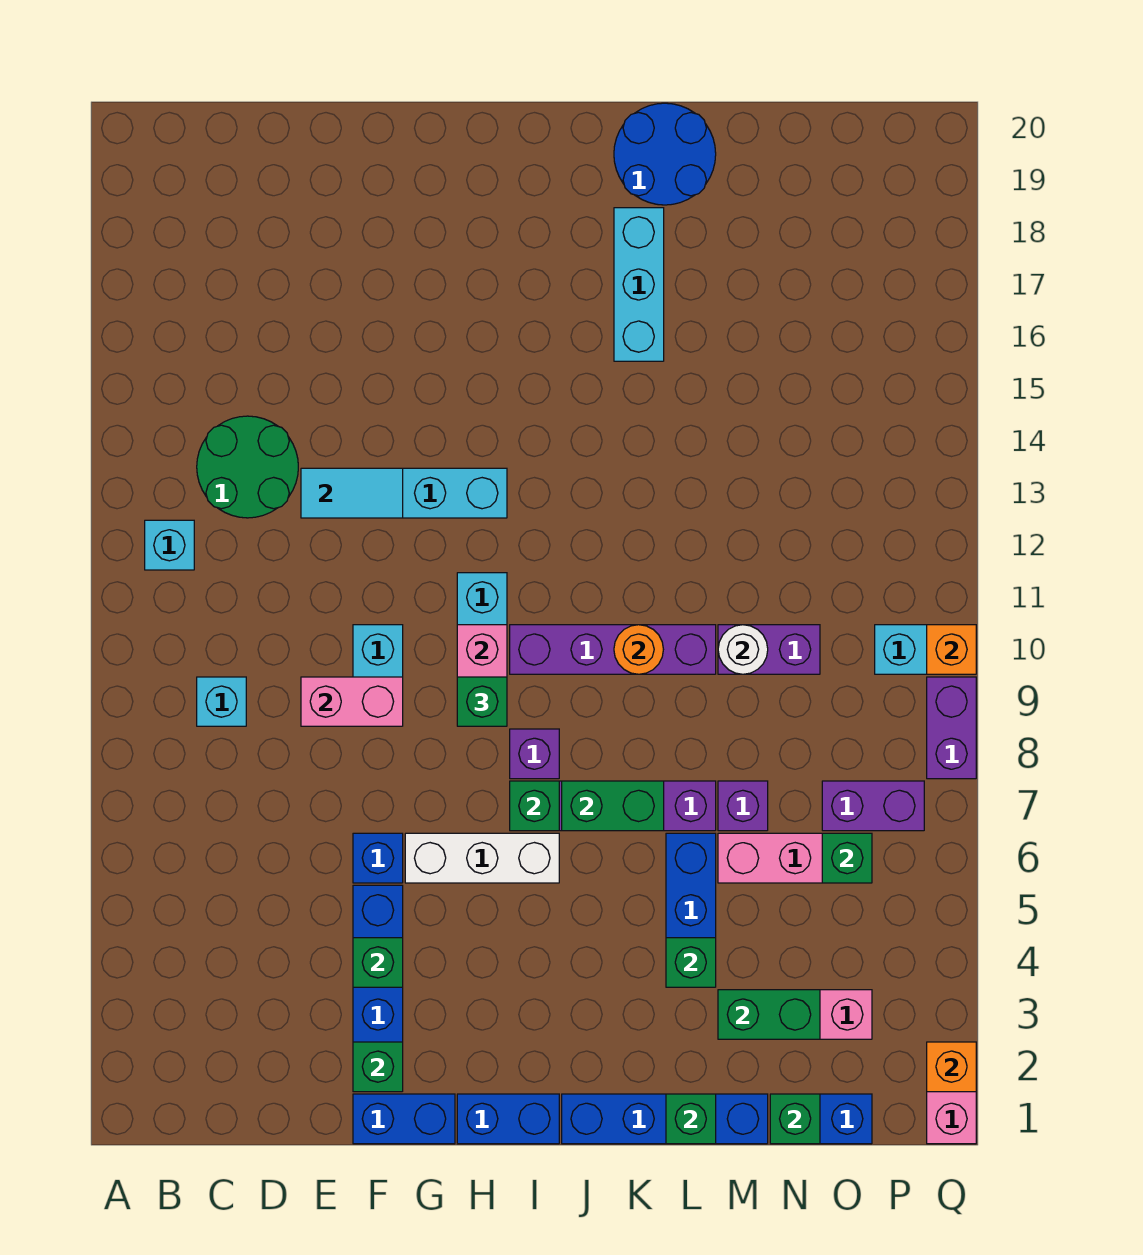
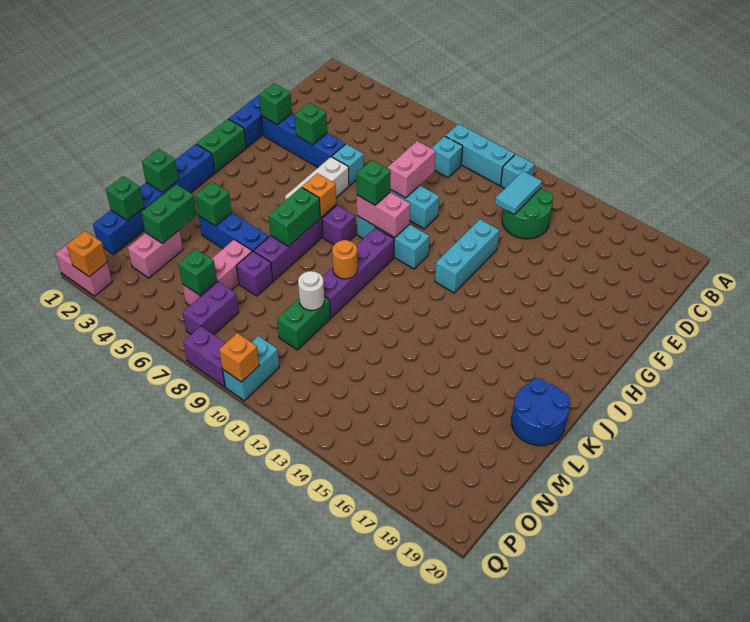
cyan tile E13:F13 level 2 -> cyan tile C13:D13 level 2
blue brick F6 level 1 -> cyan brick F6 level 1
blue brick H1:I1 level 1 -> green brick H1:I1 level 1
green brick I7 level 2 -> orange brick I7 level 2
cyan brick K16:K18 level 1 -> cyan brick B9:B11 level 1
purple brick M10:N10 level 1 -> green brick M10:N10 level 1

